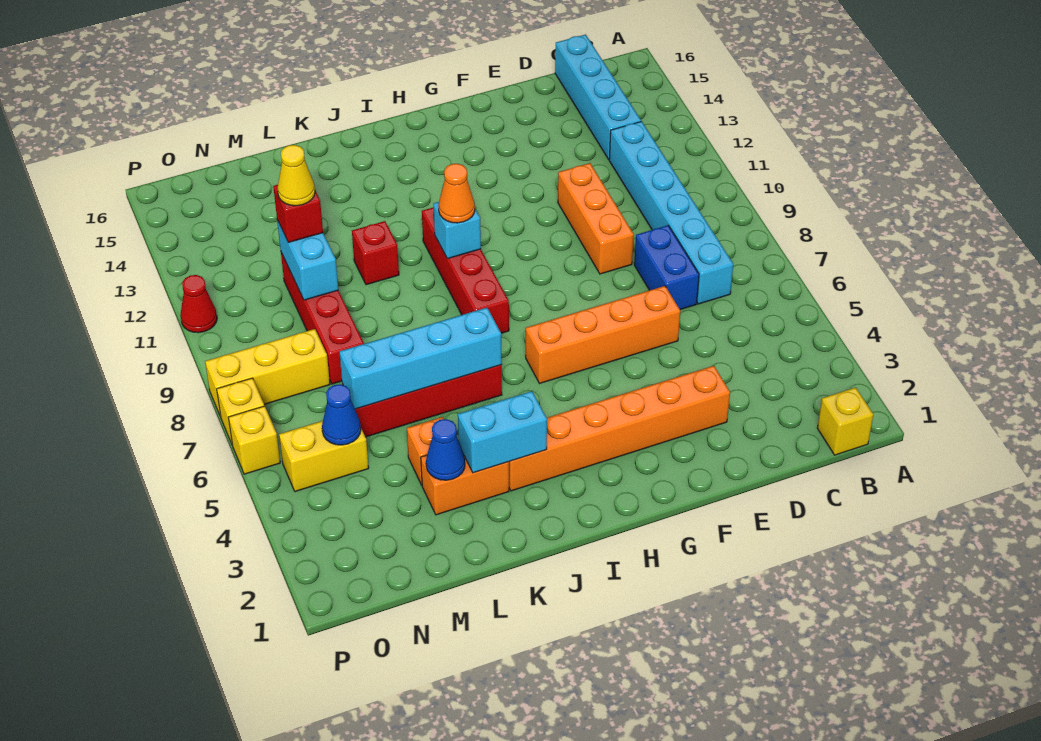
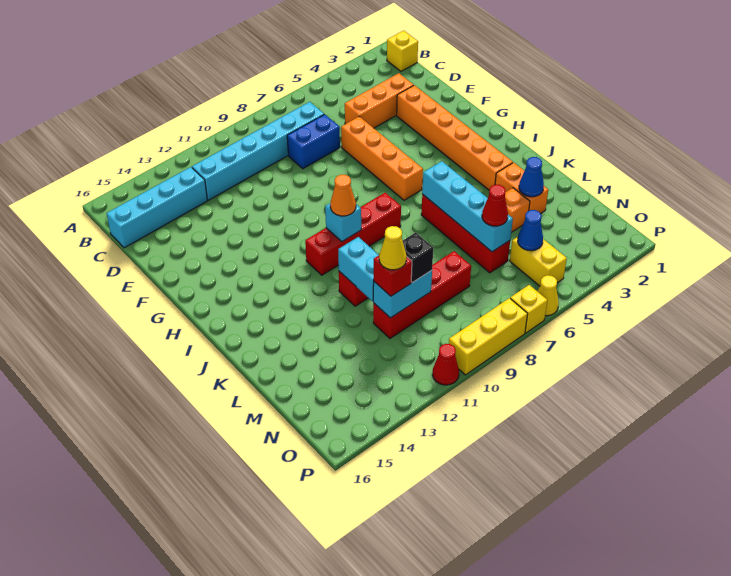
orange brick E9:E11 level 1 -> orange brick D3:D5 level 1
cyan brick J3:K3 level 2 -> cyan brick K11:L11 level 2
none -> red cone M6 level 3
none -> black brick M10 level 3
yellow brick N8:P8 level 1 -> yellow brick P8:P10 level 1
yellow brick P6 level 1 -> yellow cone P6 level 1

